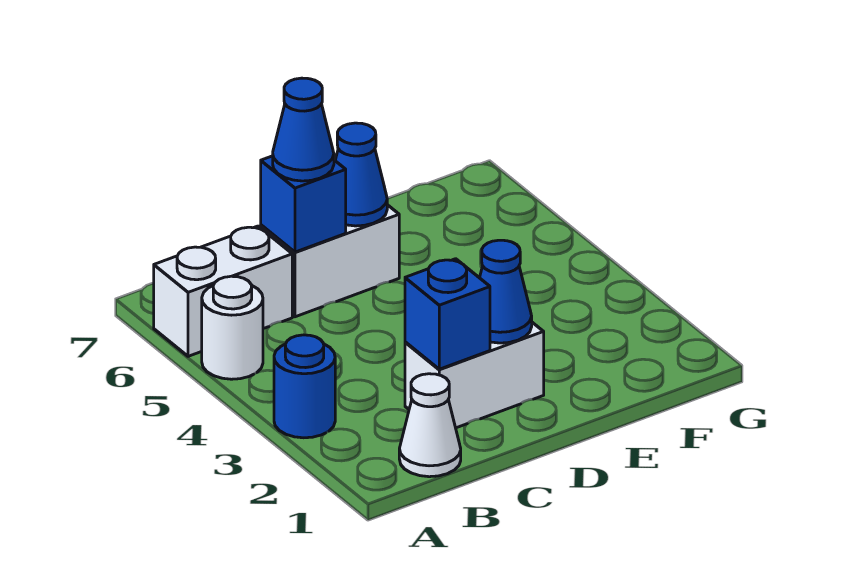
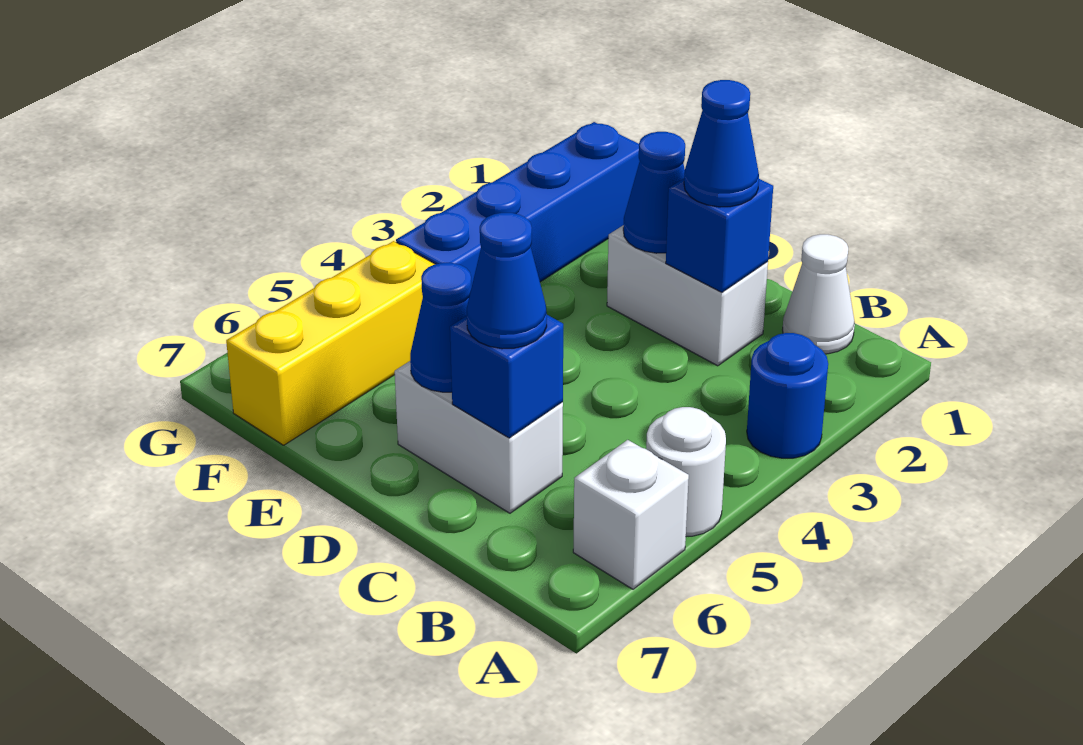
white brick A6:B6 level 1 -> white brick A6 level 1
none -> blue cone C2 level 3
none -> blue brick F1:F4 level 1
none -> yellow brick F5:F7 level 1

